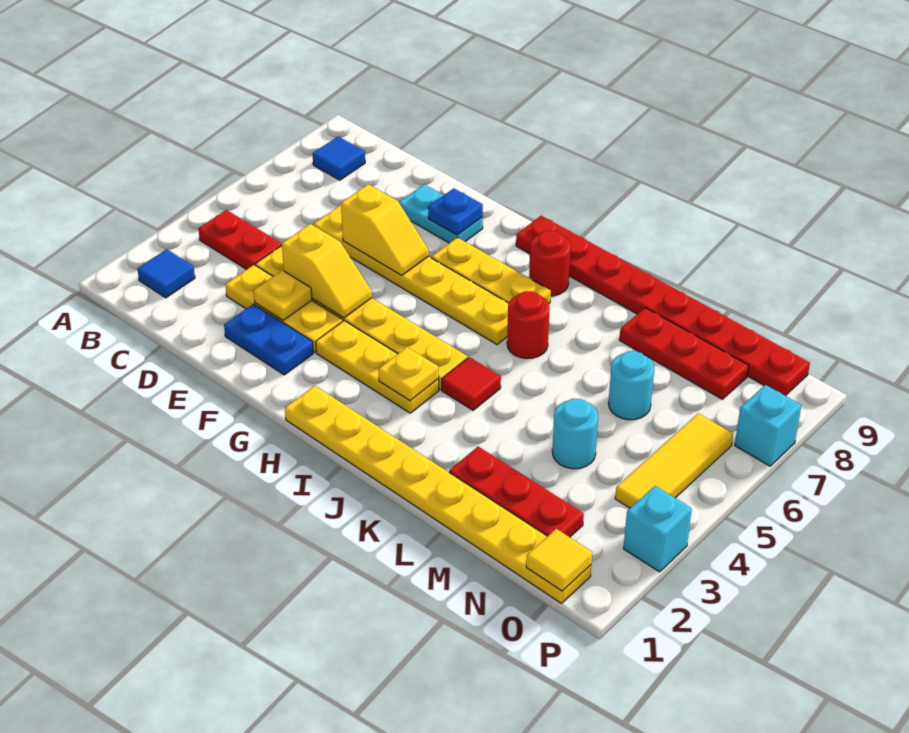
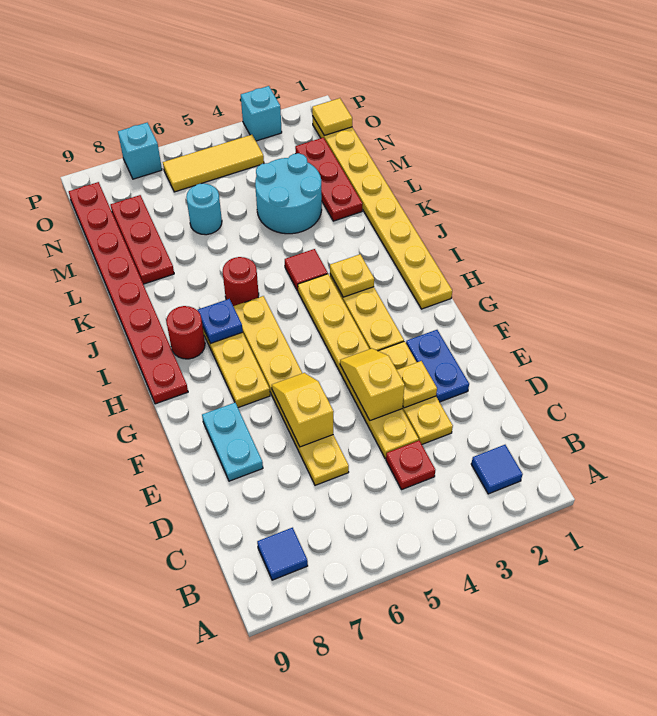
red plate B4:C4 level 1 -> red plate C4 level 1
blue plate F8 level 2 -> blue plate I7 level 2
cyan round brick M4 level 1 -> cyan round brick L3:M4 level 1

